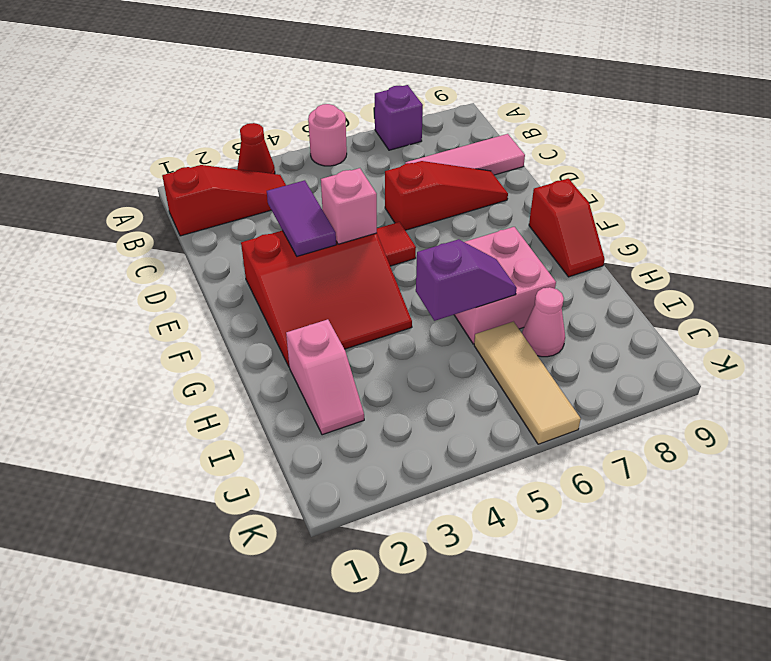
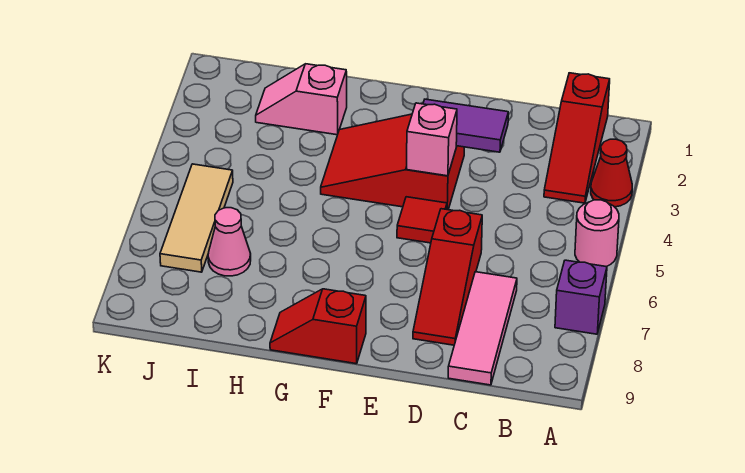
red slope E2:G4 level 1 top E -> red slope E3:G4 level 1 top E
pink brick G6:H7 level 1 -> none
purple slope H5:H6 level 2 top 5 -> none
tan tile I6:K6 level 1 -> tan tile J5:J7 level 1

